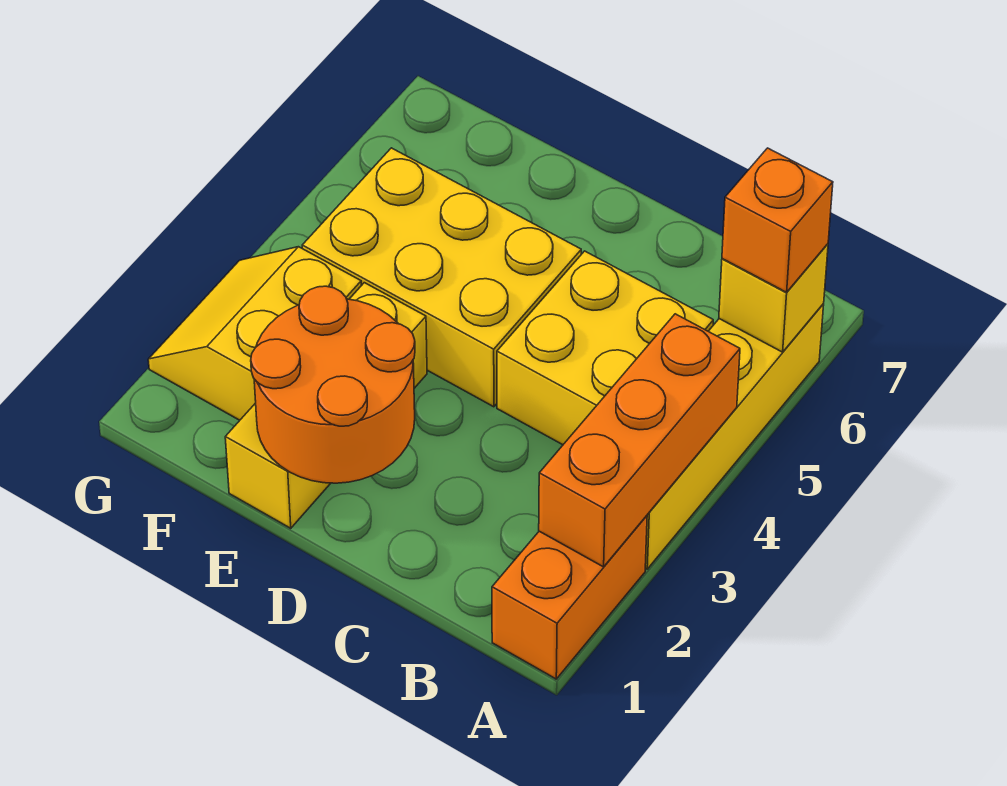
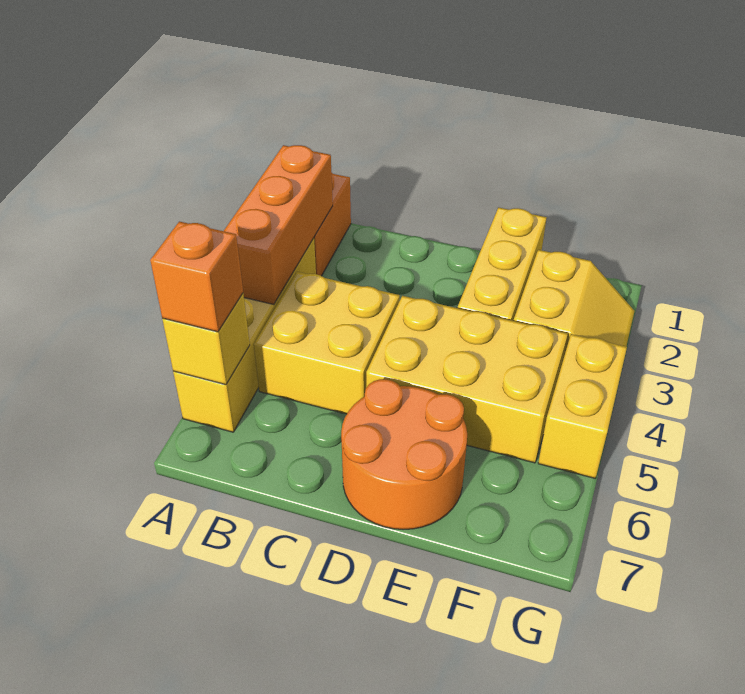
orange round brick D1:E2 level 2 -> orange round brick D6:E7 level 1
none -> yellow brick G4:G5 level 1

